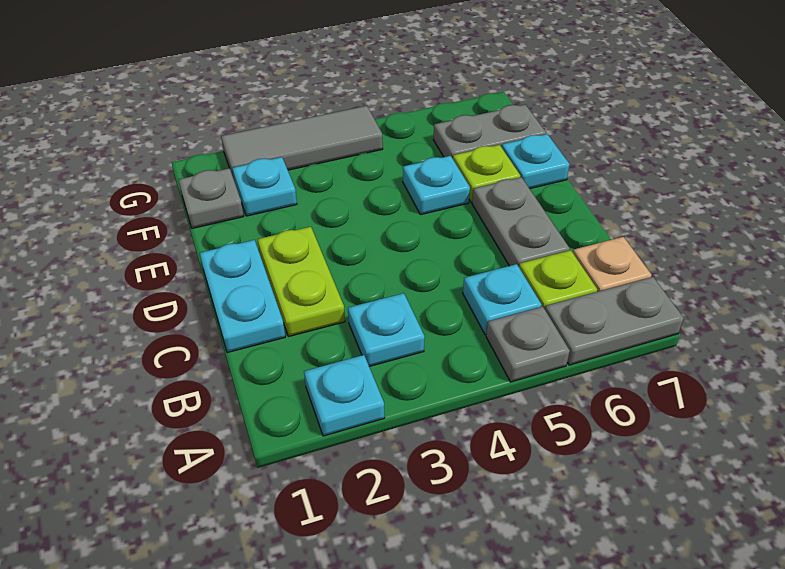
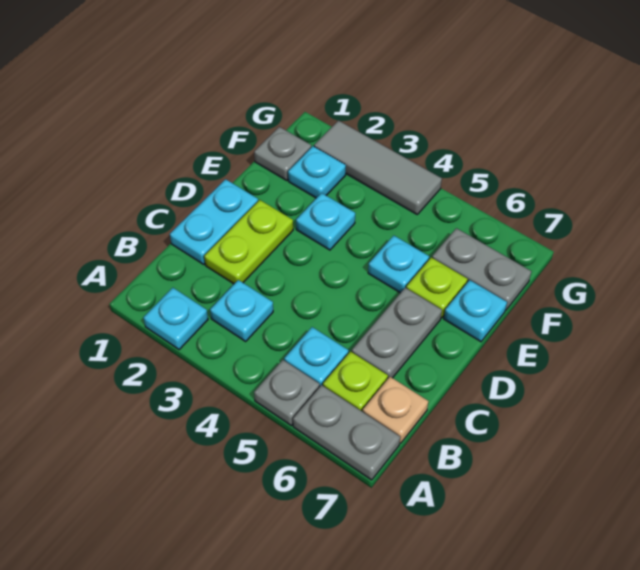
none -> cyan plate E3 level 1

